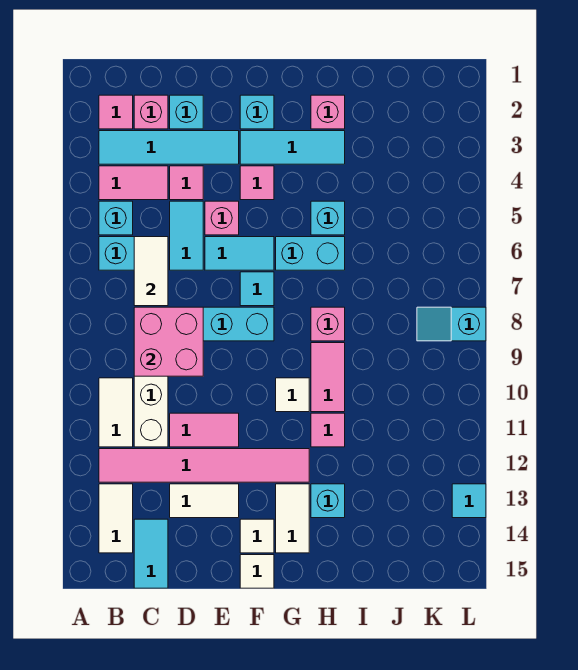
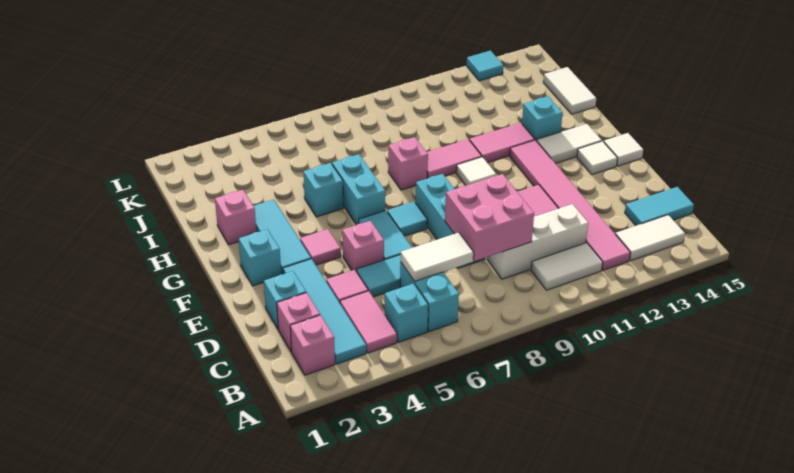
pink tile B2 level 1 -> pink brick B2 level 1
white tile D13:E13 level 1 -> white tile I15:J15 level 1
pink tile H11 level 1 -> pink tile H11:H12 level 1
cyan slope K8:L8 level 1 top L -> none

